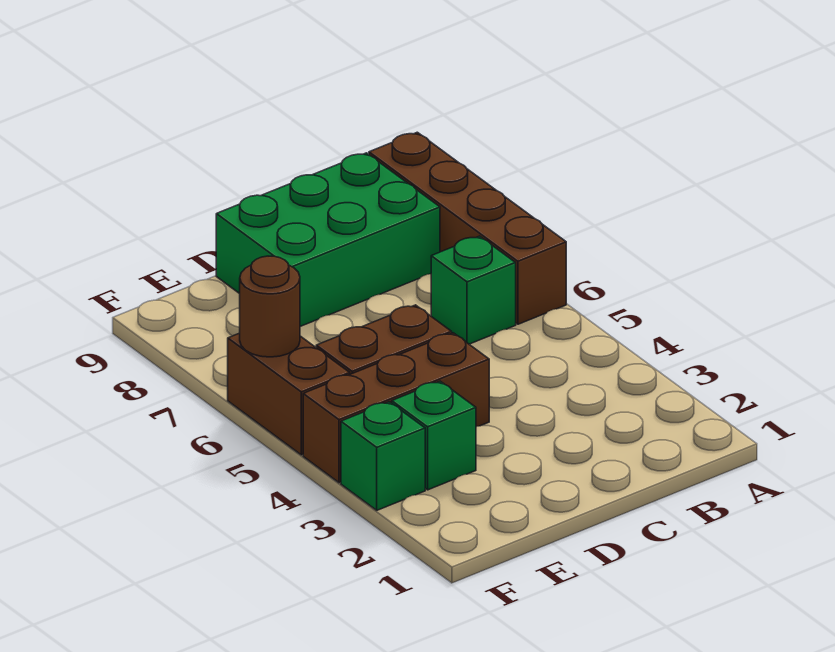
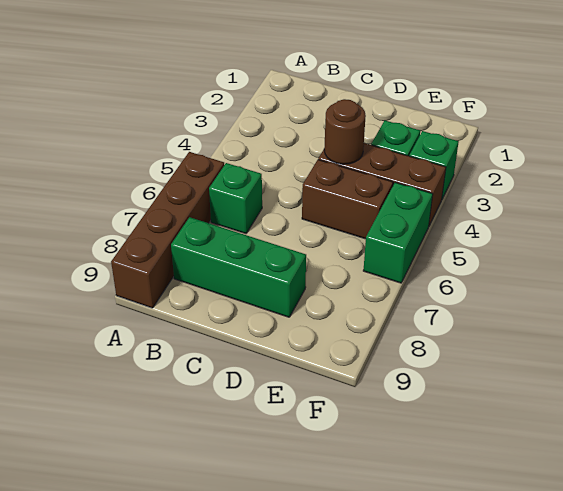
green brick B8:D9 level 1 -> green brick B8:D8 level 1
brown brick F5:F6 level 1 -> green brick F5:F6 level 1
brown round brick F6 level 2 -> brown round brick D4 level 2

